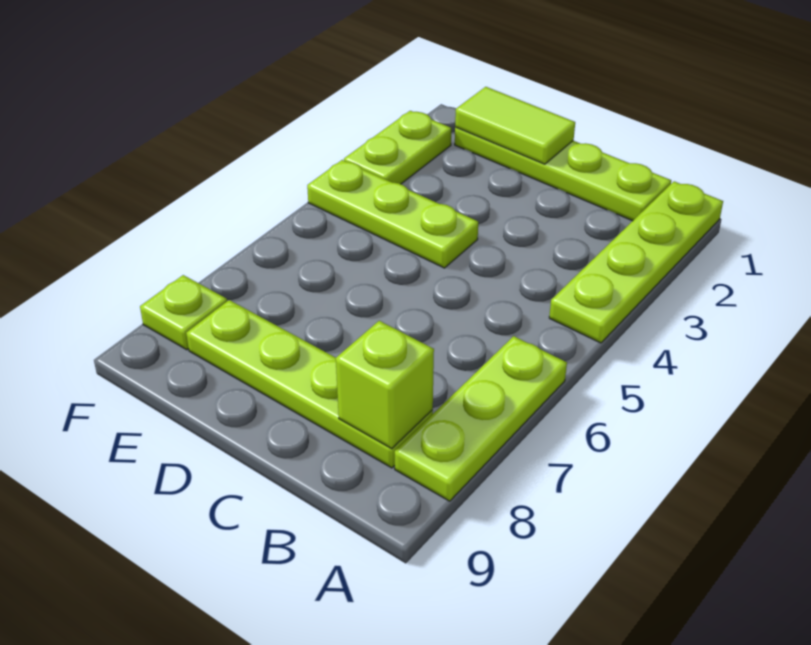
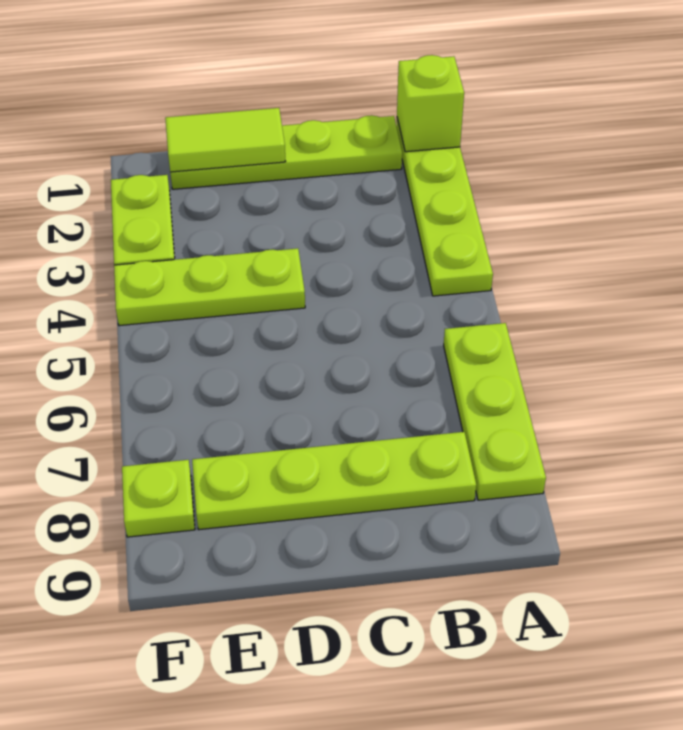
lime brick B8 level 2 -> lime brick A1 level 2

